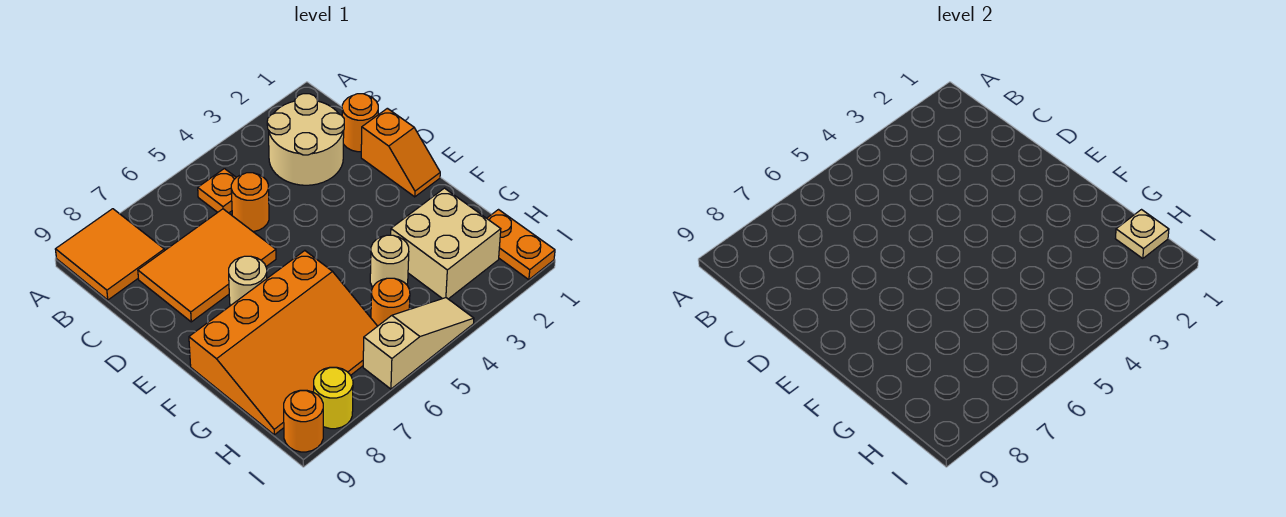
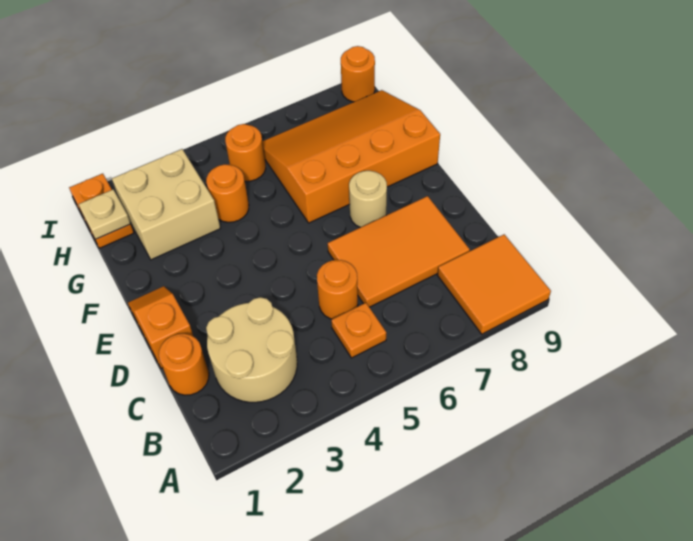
tan round brick G4 level 1 -> orange round brick G4 level 1
tan slope I4:I6 level 1 top 6 -> none
yellow round brick I8 level 1 -> none

